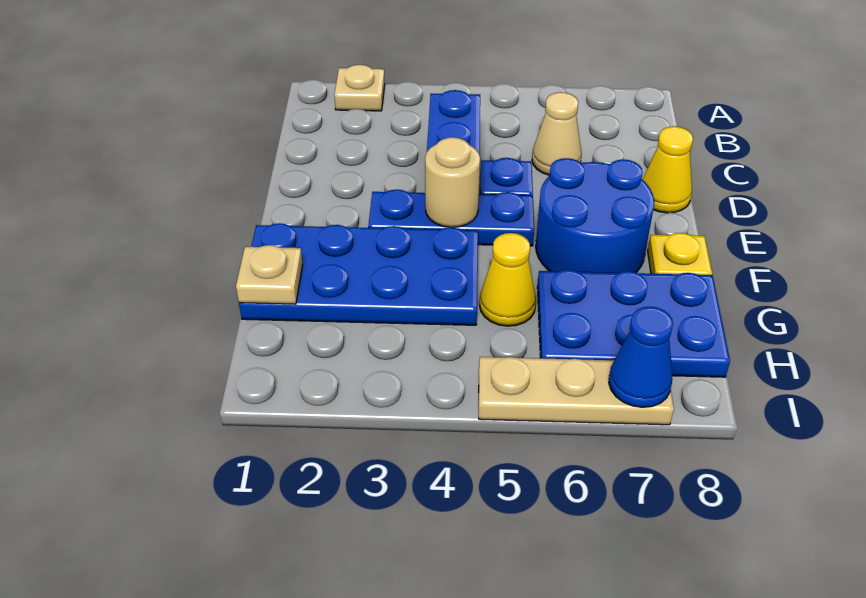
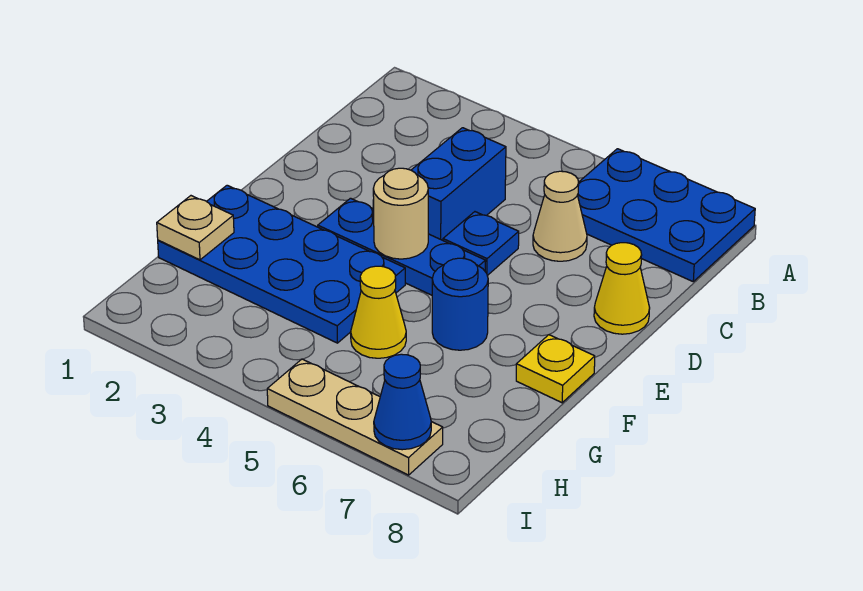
tan plate A2 level 1 -> none
blue round brick E6:F7 level 1 -> blue round brick F6 level 1
blue plate G6:H8 level 1 -> blue plate A6:B8 level 1

